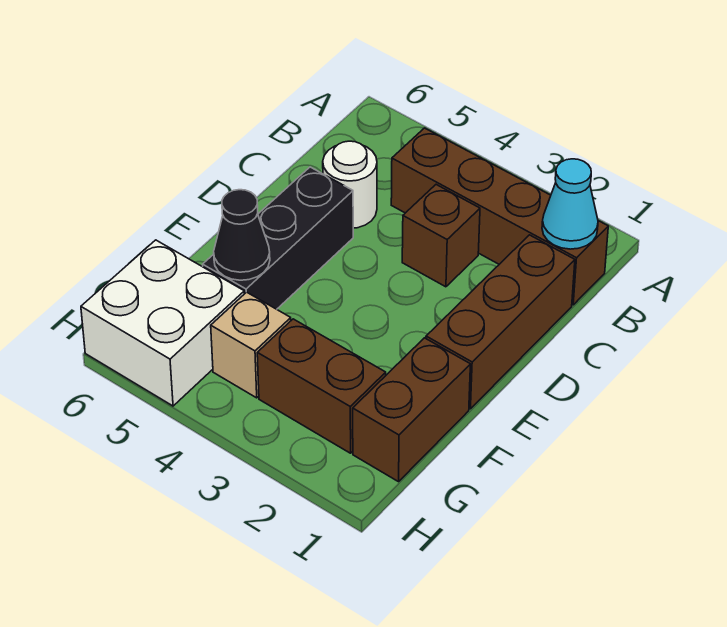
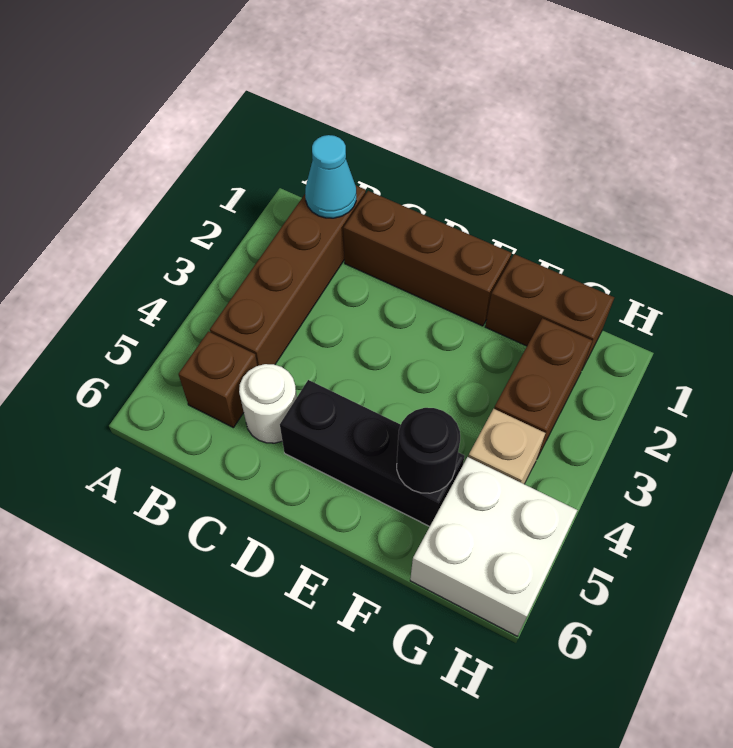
brown brick C3 level 1 -> brown brick B5 level 1
black cone F5 level 2 -> black round brick F5 level 2

